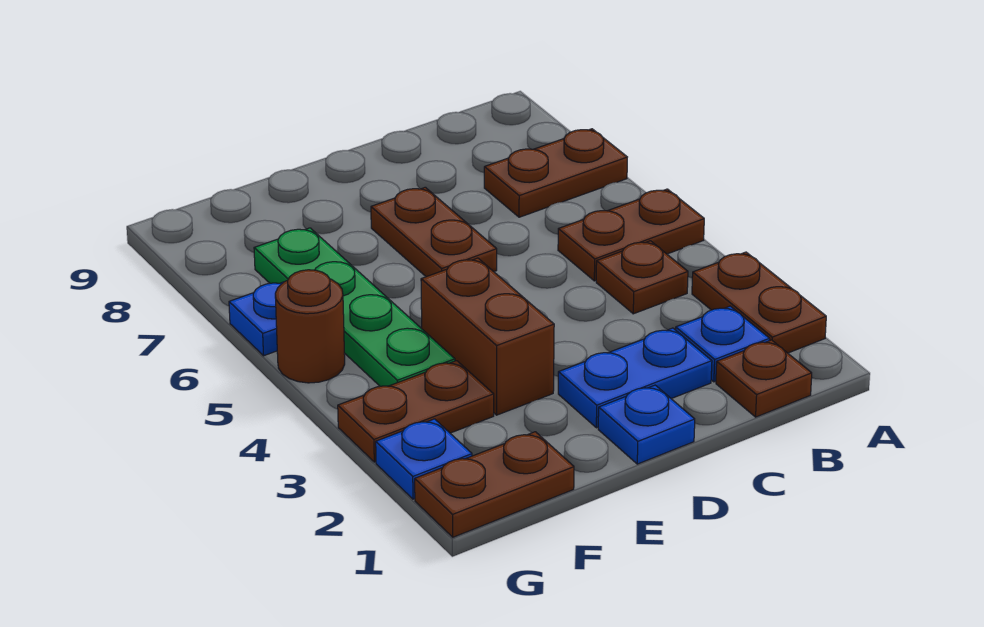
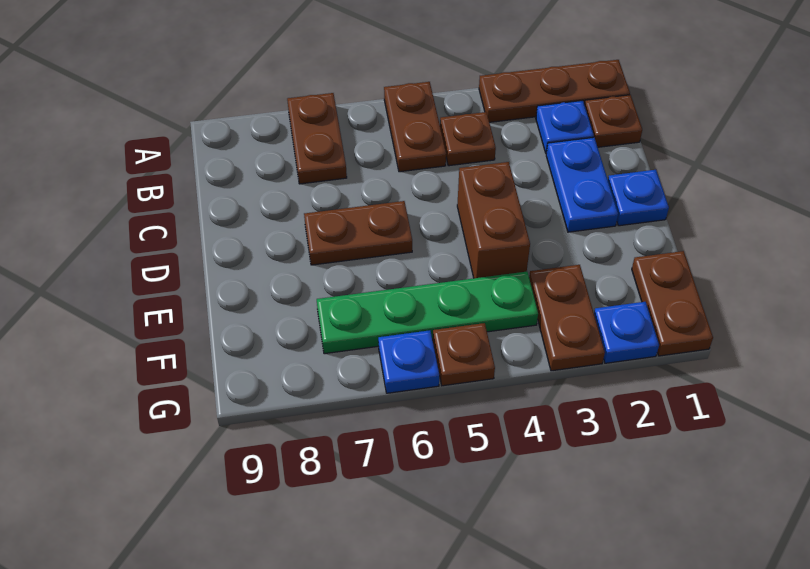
brown plate A2:A3 level 1 -> brown plate A1:A3 level 1
brown brick E3:E4 level 1 -> brown brick D4:E4 level 1
brown round brick G5 level 1 -> brown plate G5 level 1

